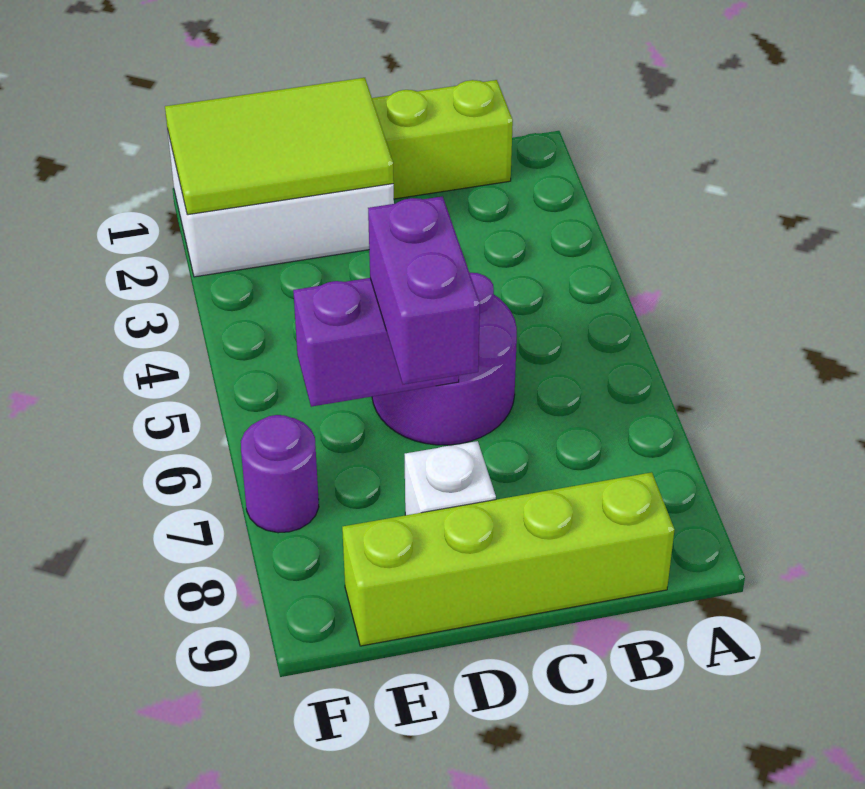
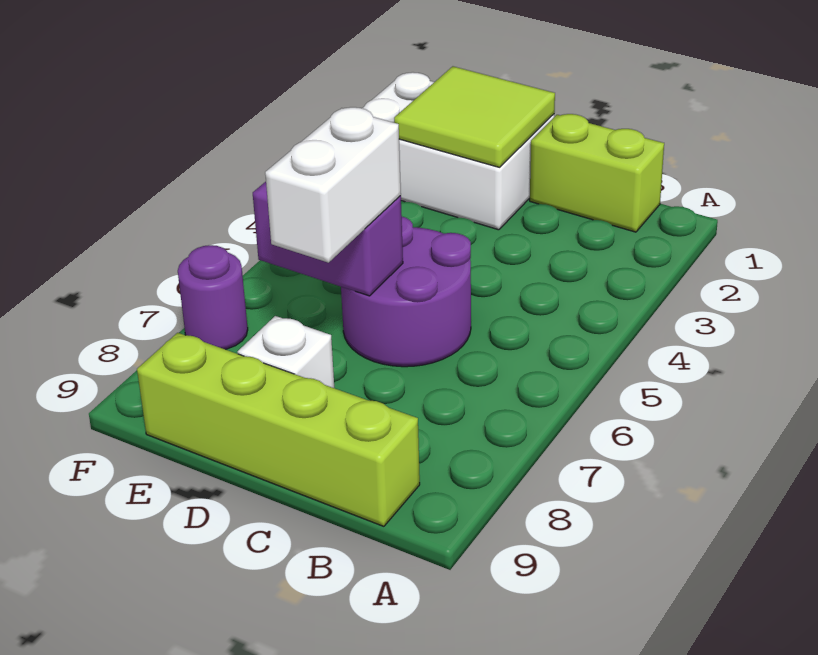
lime tile D1:F2 level 2 -> lime tile D1:E2 level 2
purple brick D6:D7 level 3 -> white brick D6:D7 level 3

